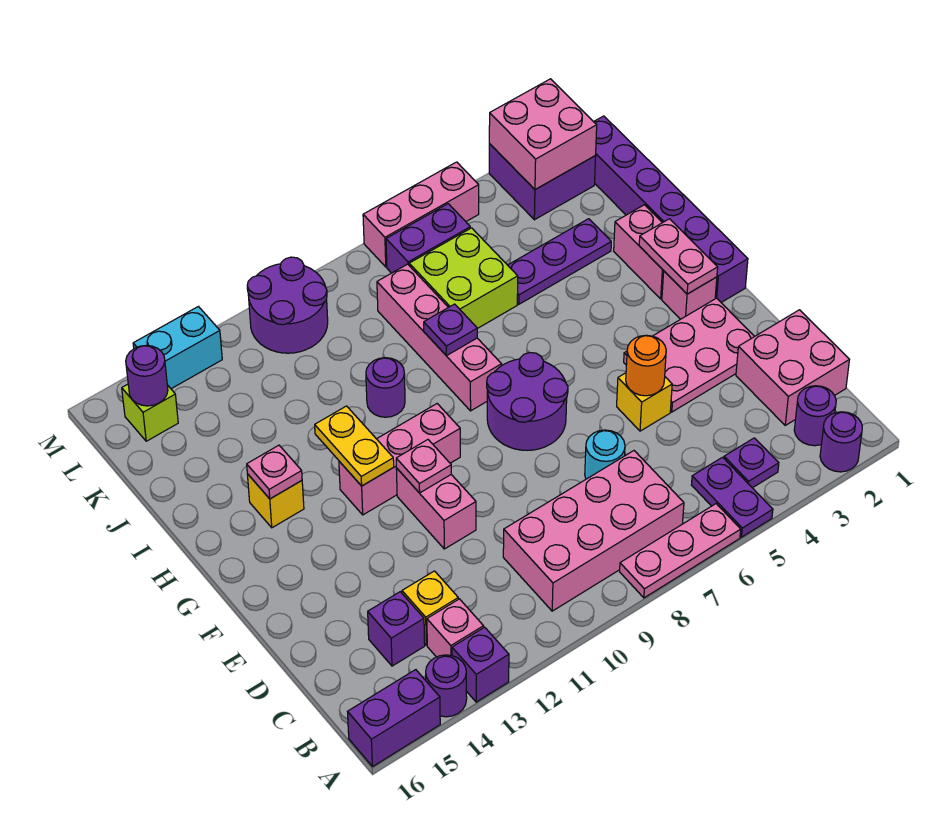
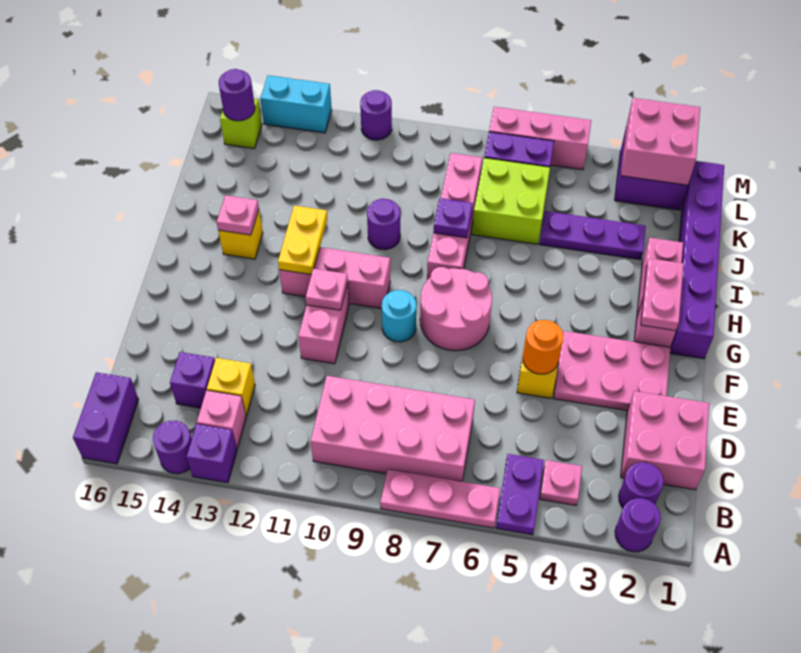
purple brick A15:A16 level 1 -> purple brick A16:B16 level 1
purple plate B4 level 1 -> pink plate B4 level 1
cyan round brick D7 level 1 -> cyan round brick F9 level 1
purple round brick F7:G8 level 1 -> pink round brick F7:G8 level 1
purple round brick L10:M11 level 1 -> purple round brick M11 level 1

